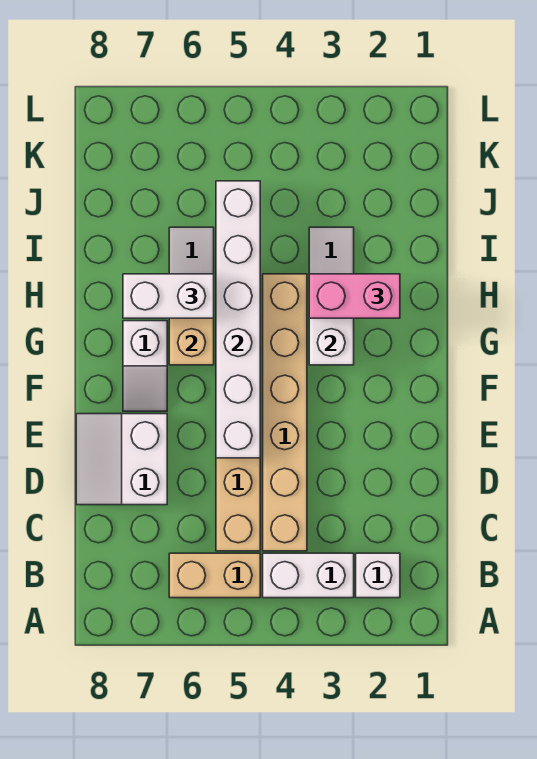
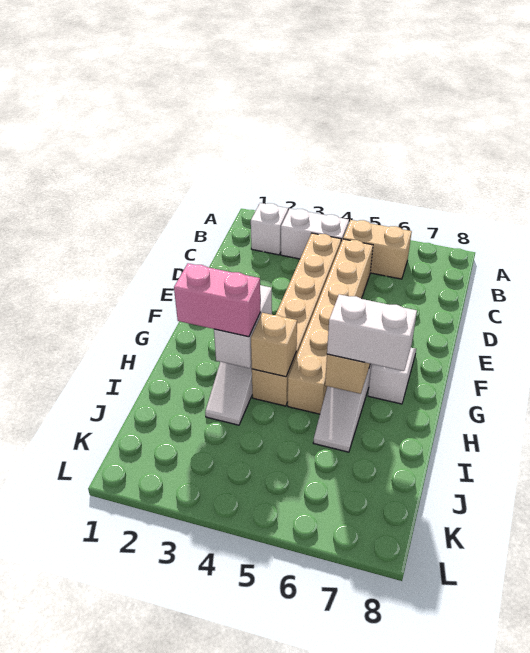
white slope D7:E8 level 1 top 7 -> none
white brick E5:J5 level 2 -> none
none -> tan brick H4 level 2

